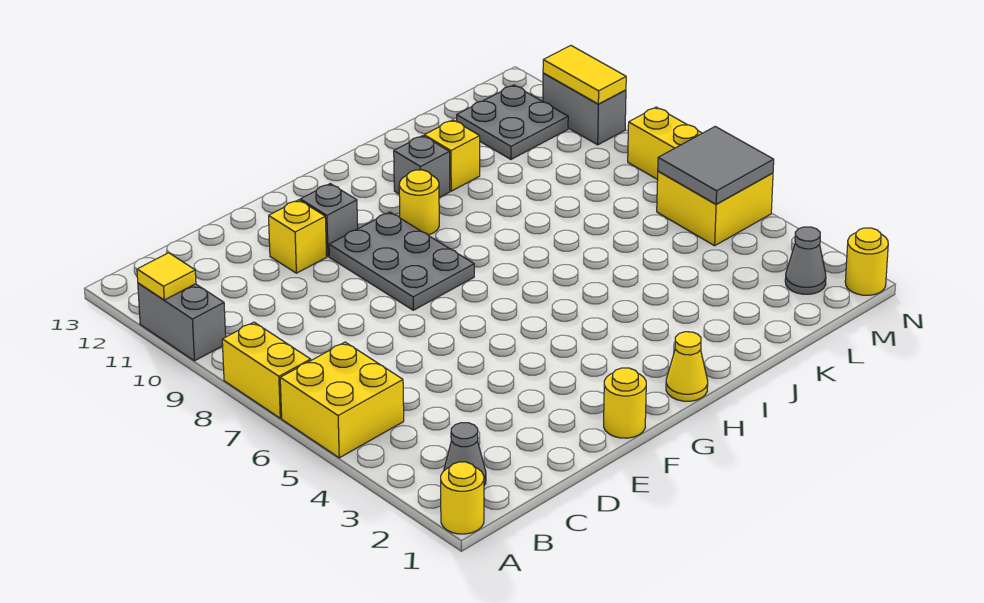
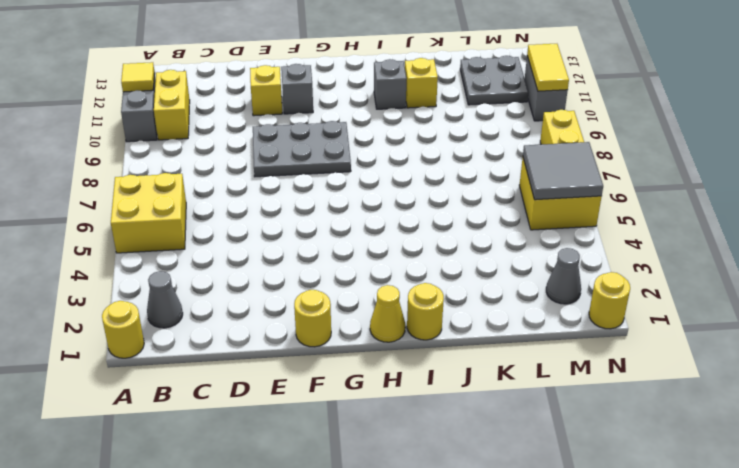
yellow brick A7:A8 level 1 -> yellow brick B10:B11 level 1
grey plate F8:G10 level 1 -> grey plate E8:G9 level 1
yellow round brick H10 level 1 -> yellow round brick I1 level 1

